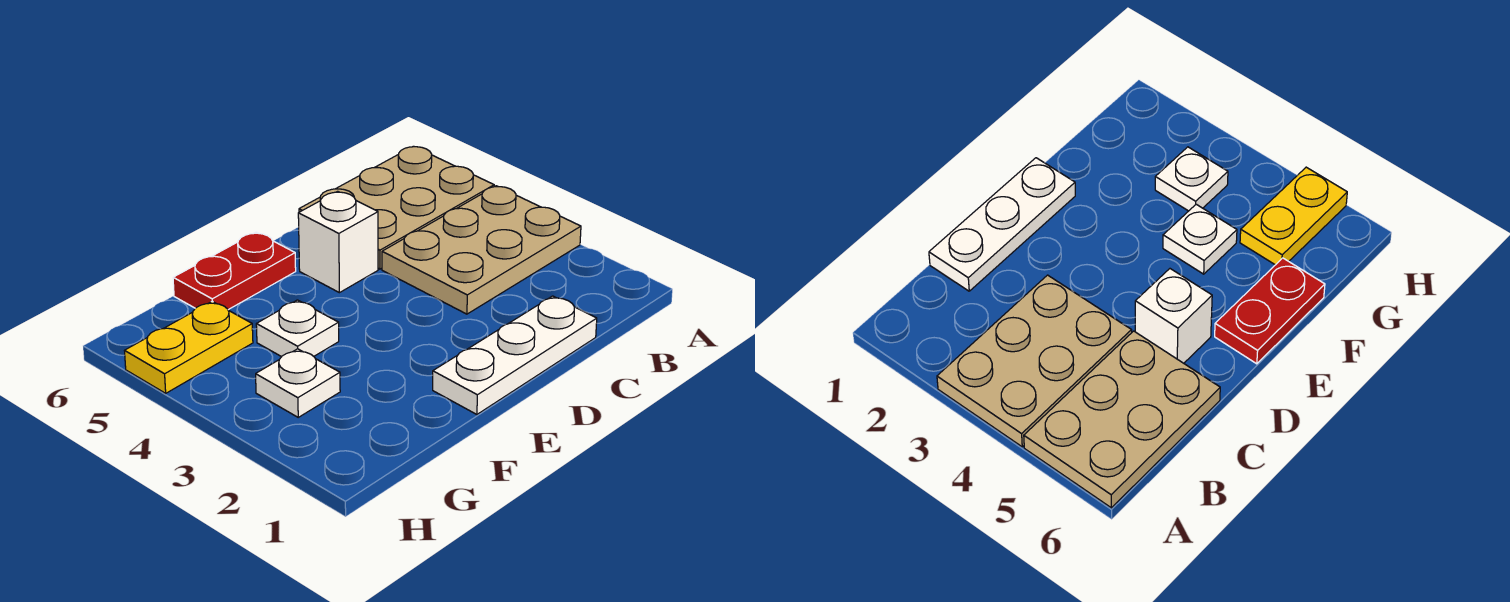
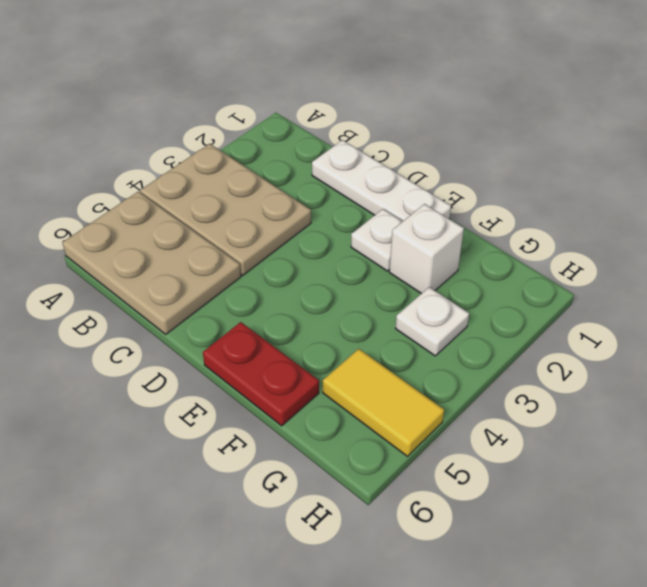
white brick D5 level 1 -> white brick F2 level 1
white plate F4 level 1 -> white plate E2 level 1
yellow plate G5:H5 level 1 -> yellow tile G5:H5 level 1

